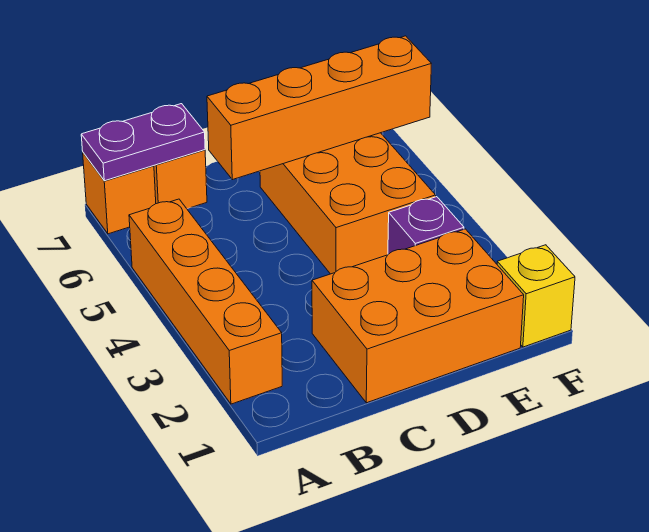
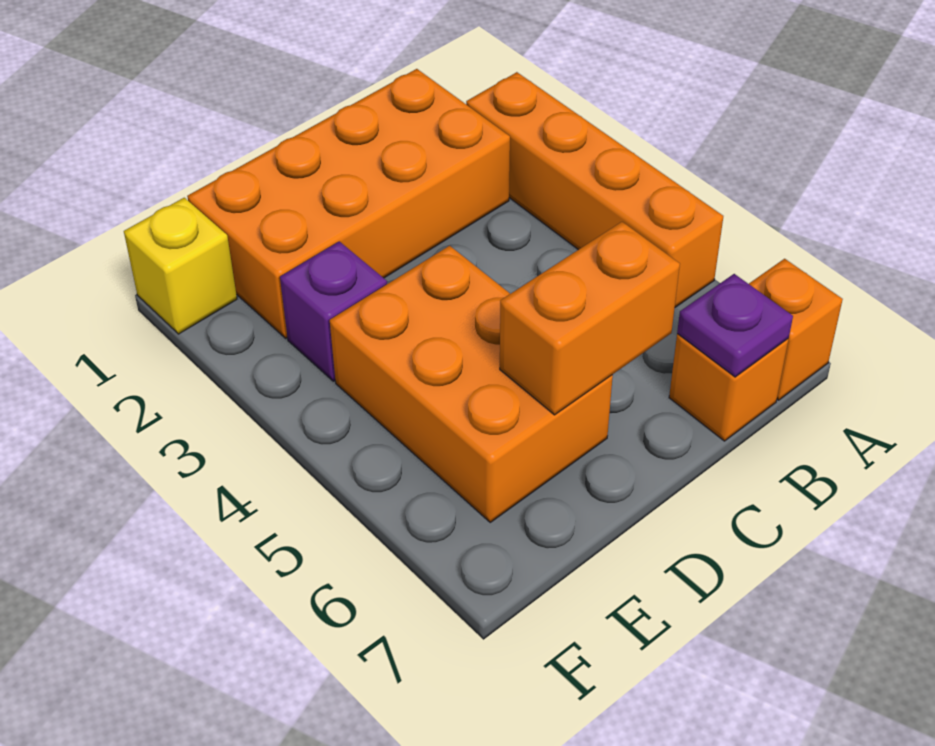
purple plate A7:B7 level 2 -> purple plate B7 level 2
orange brick C1:E2 level 1 -> orange brick B1:E2 level 1
orange brick C6:F6 level 2 -> orange brick C6:D6 level 2

